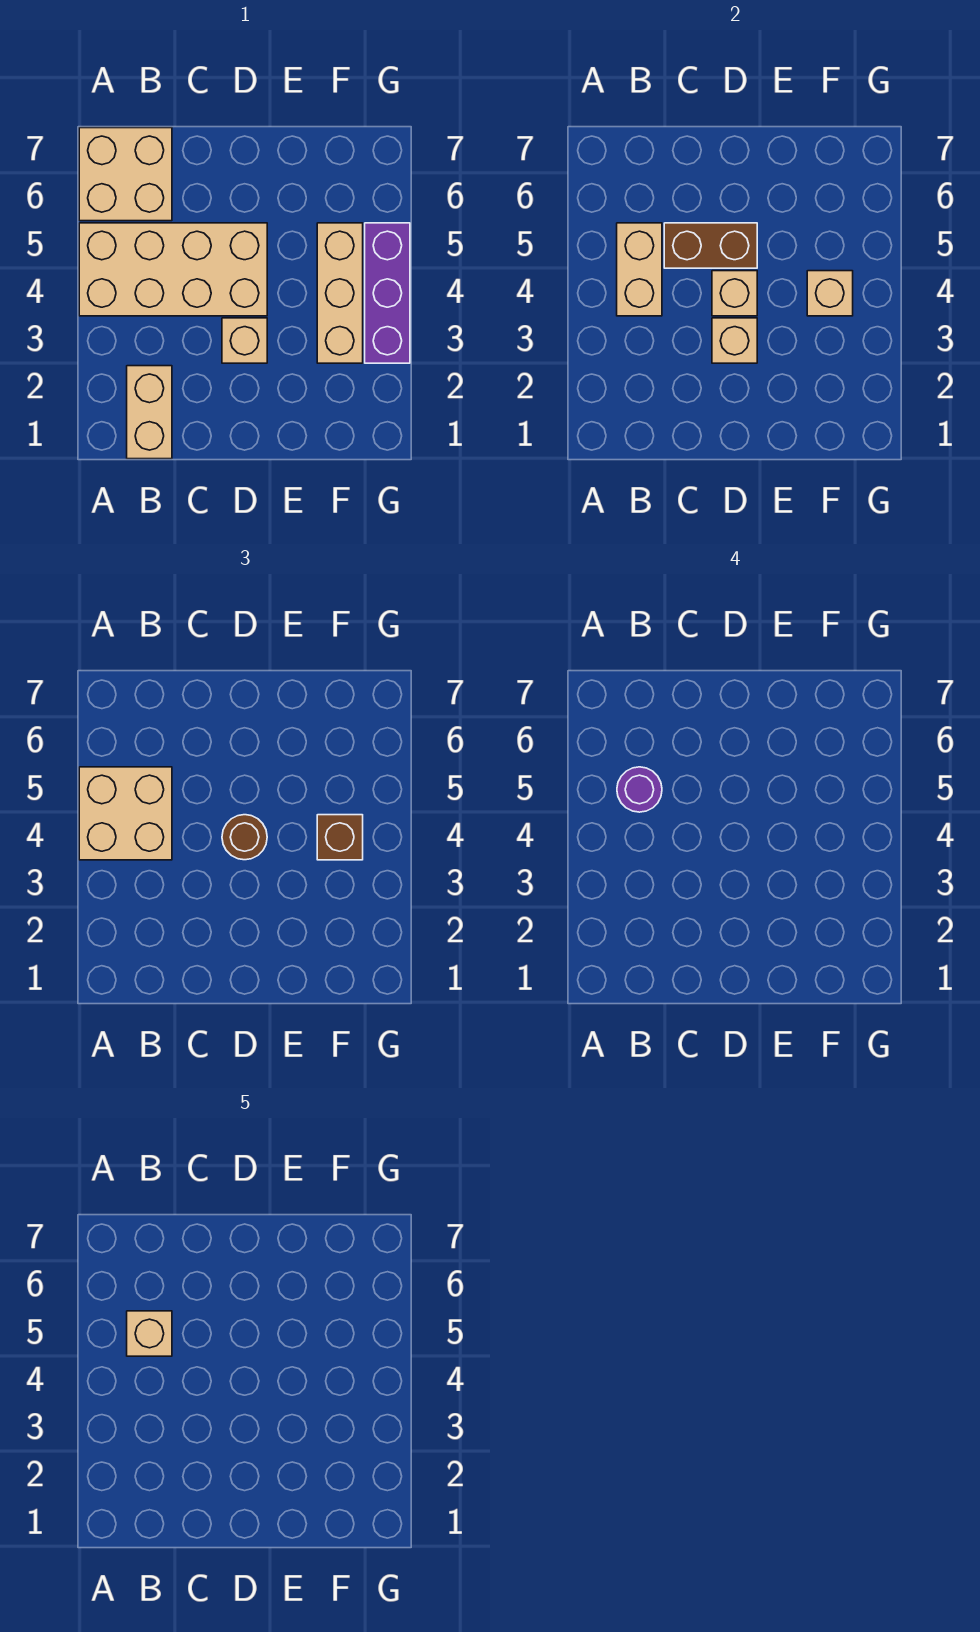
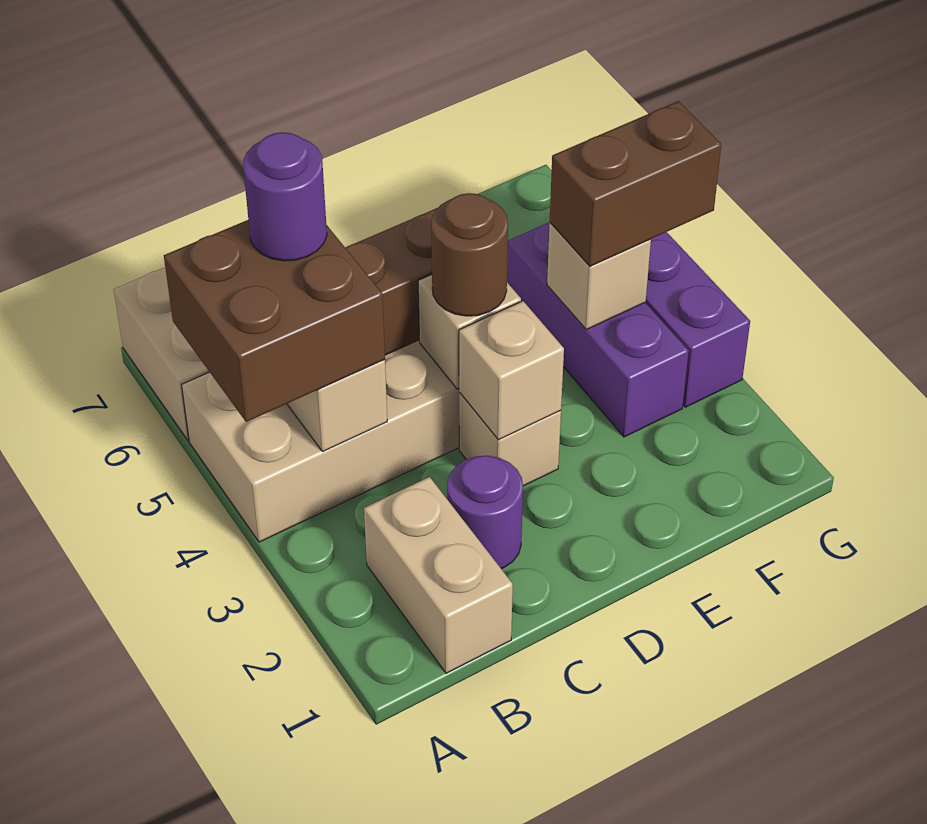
tan brick A4:B5 level 3 -> brown brick A4:B5 level 3
tan brick B5 level 5 -> none
none -> purple round brick C2 level 1
tan brick F3:F5 level 1 -> purple brick F3:F5 level 1
brown brick F4 level 3 -> brown brick F4:G4 level 3

